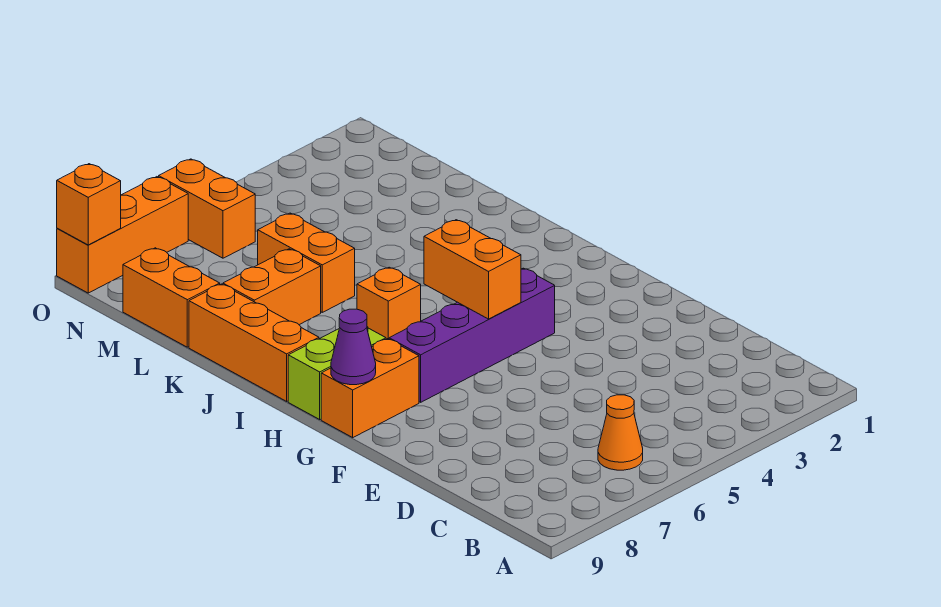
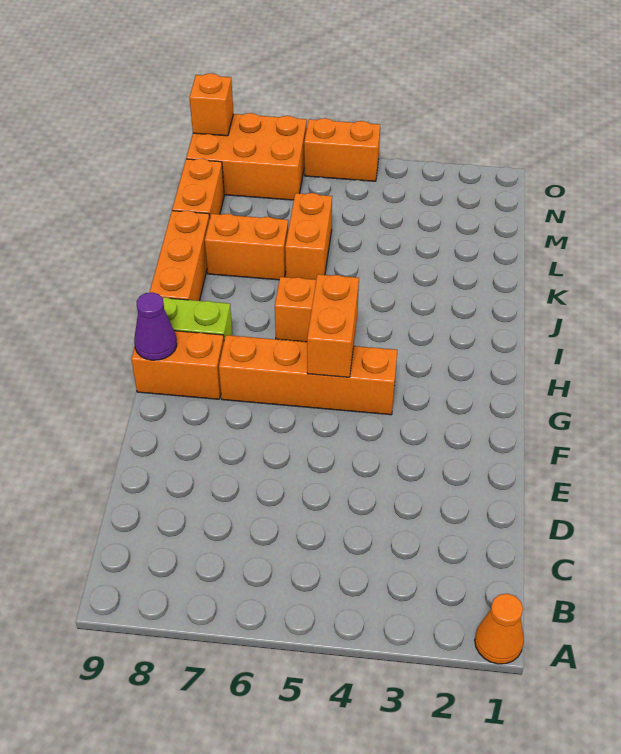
orange cone B6 level 1 -> orange cone A1 level 1
purple brick G4:G7 level 1 -> orange brick G4:G7 level 1
orange brick N6:O6 level 1 -> orange brick O5:O6 level 1
orange brick O7:O9 level 1 -> orange brick N7:O9 level 1

